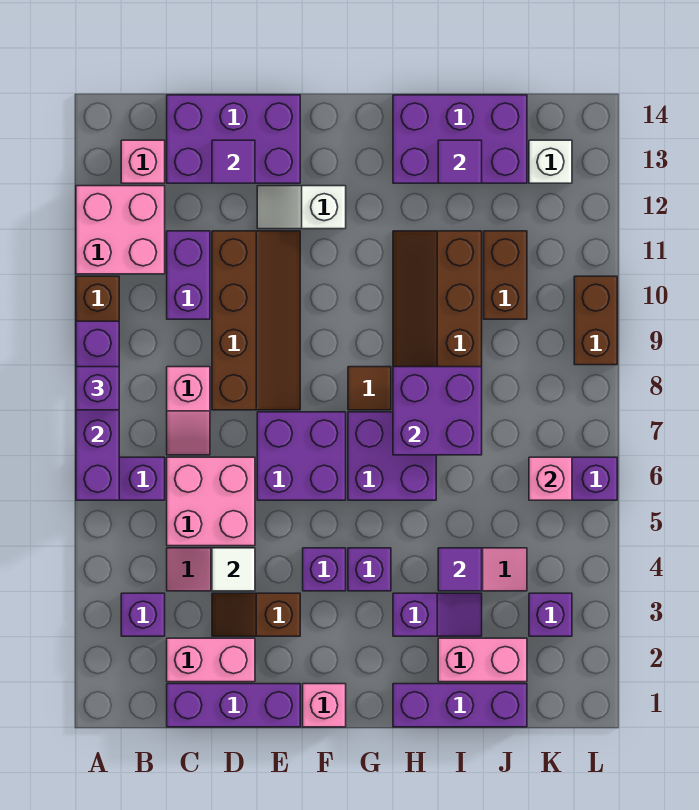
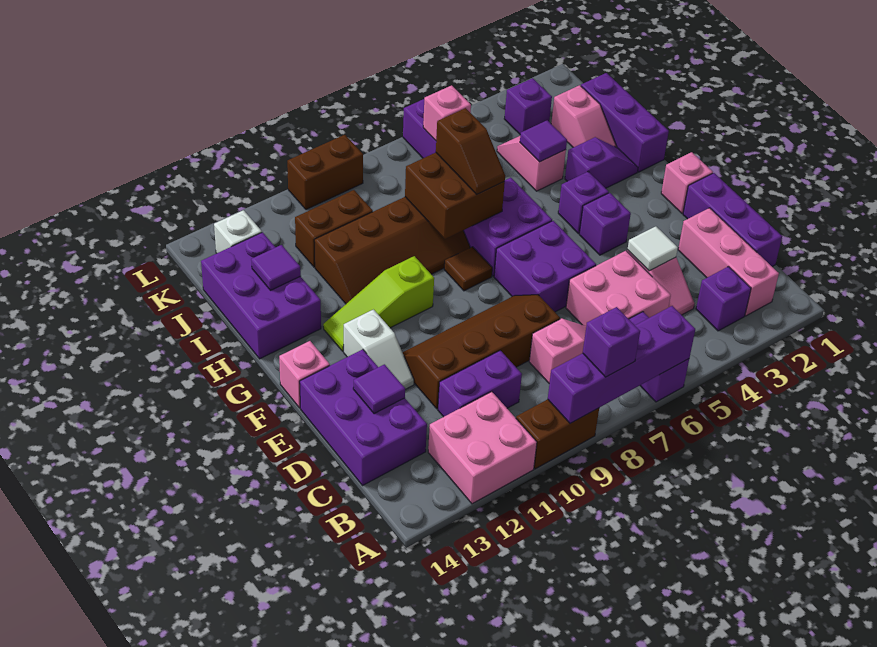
pink brick B13 level 1 -> pink brick F14 level 1
pink brick C2:D2 level 1 -> pink brick B2:D2 level 1
brown slope D3:E3 level 1 top E -> brown slope H7:I7 level 3 top I
none -> lime slope G10:G12 level 1 top 10
purple slope H3:I3 level 1 top H -> purple slope H2:H3 level 1 top 3
purple brick H7:I8 level 2 -> brown brick H7:I8 level 2
pink brick I2:J2 level 1 -> pink slope I2:J2 level 1 top J

